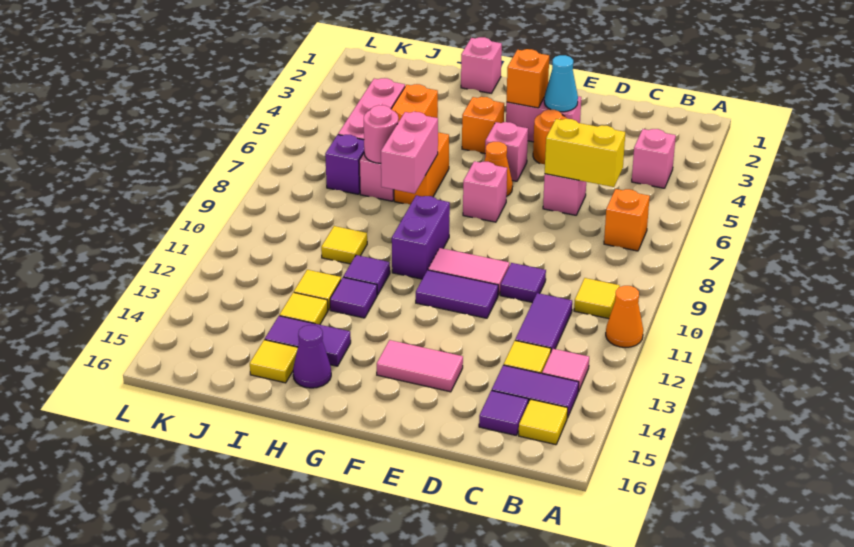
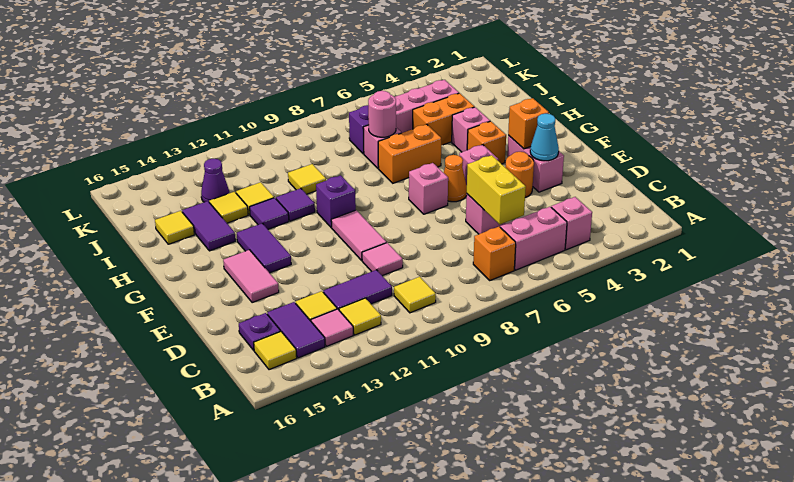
orange cone A11 level 1 -> none
none -> yellow tile B12 level 1
purple tile C15 level 1 -> purple plate C15 level 1
purple tile D10 level 1 -> pink tile D10 level 1
purple tile E11:F11 level 1 -> purple tile F13:G13 level 1
purple brick G9:G10 level 1 -> purple brick G10 level 1
pink brick H1 level 1 -> pink brick H4 level 1
pink brick H7:H8 level 2 -> pink brick B5:B6 level 1
purple cone H15 level 1 -> purple cone J13 level 1

